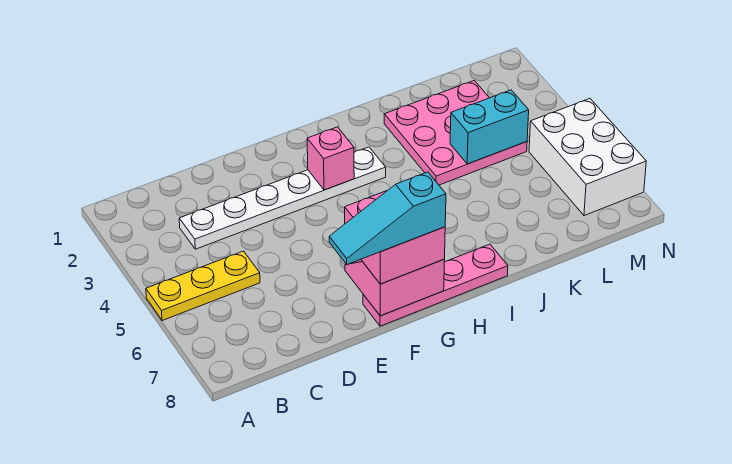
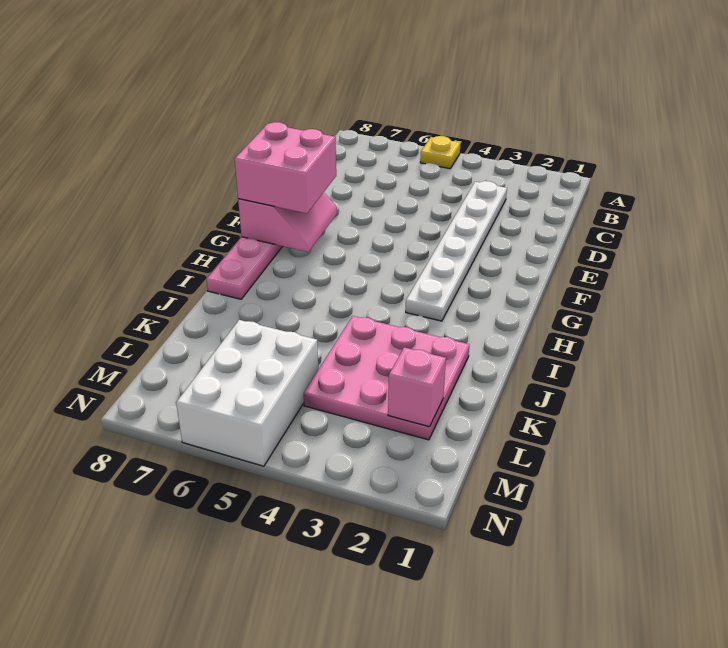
yellow plate A5:C5 level 1 -> yellow plate A5 level 1
cyan slope E8:G8 level 4 top G -> none
pink brick G3 level 2 -> pink brick L2 level 2
cyan brick K4:L4 level 2 -> none
white brick M5:N7 level 1 -> white brick L5:N6 level 1

